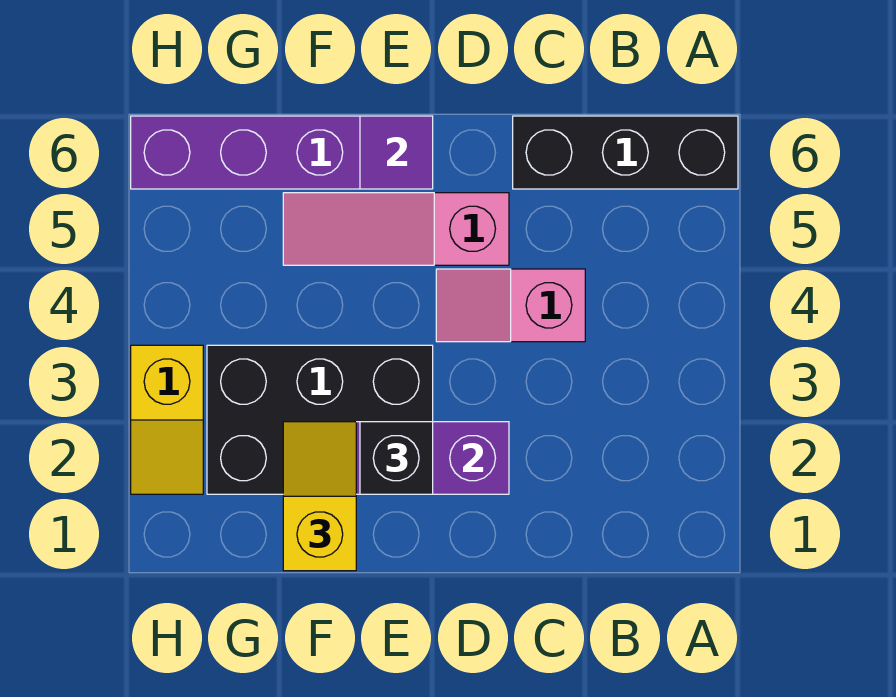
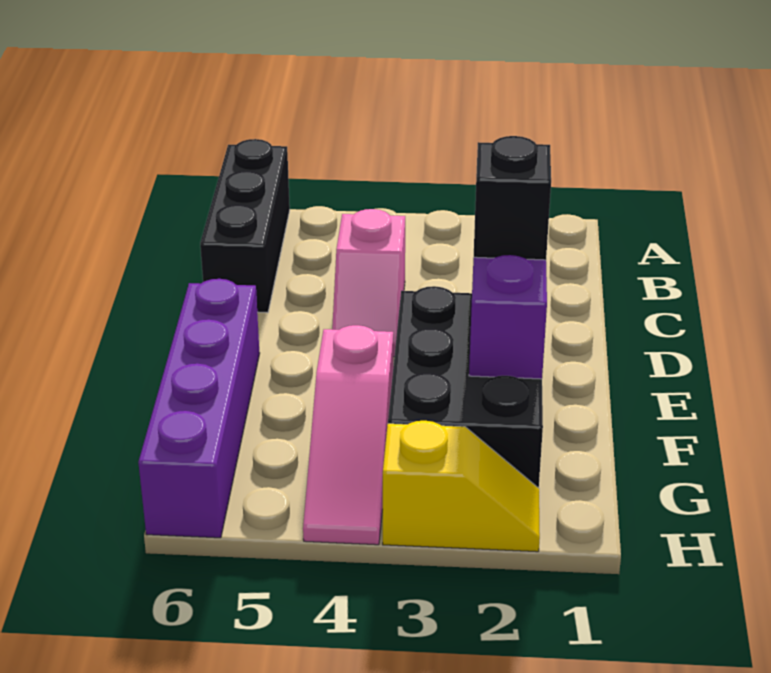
pink slope D5:F5 level 1 top D -> pink slope F4:H4 level 1 top F
purple tile E6 level 2 -> none
yellow slope F1:F2 level 3 top 1 -> none

